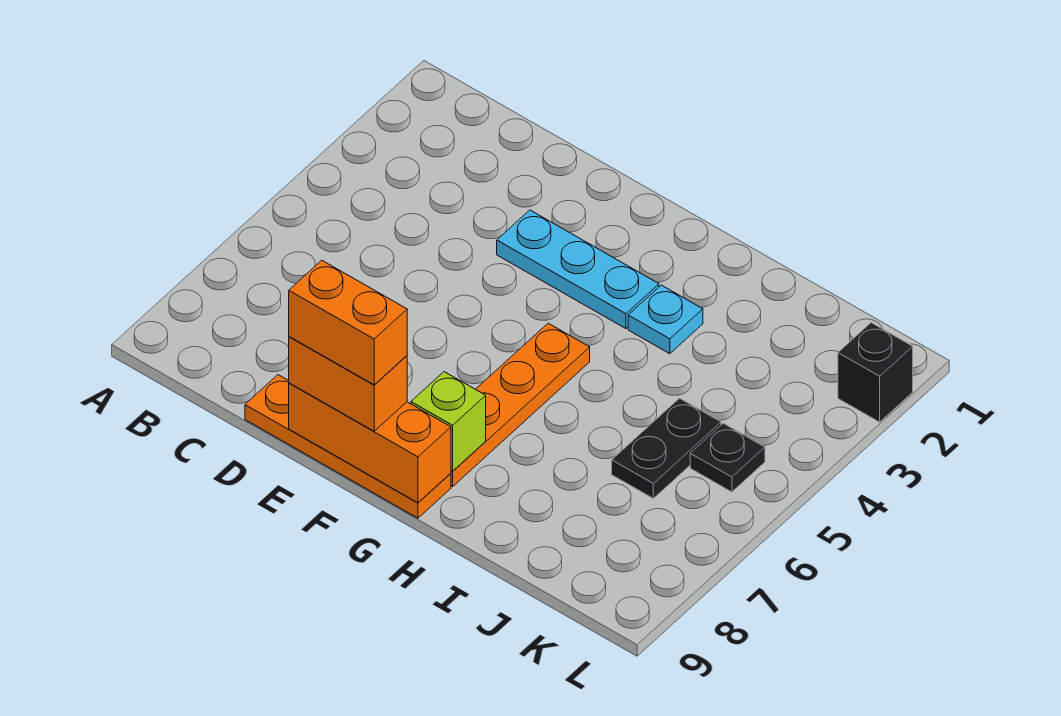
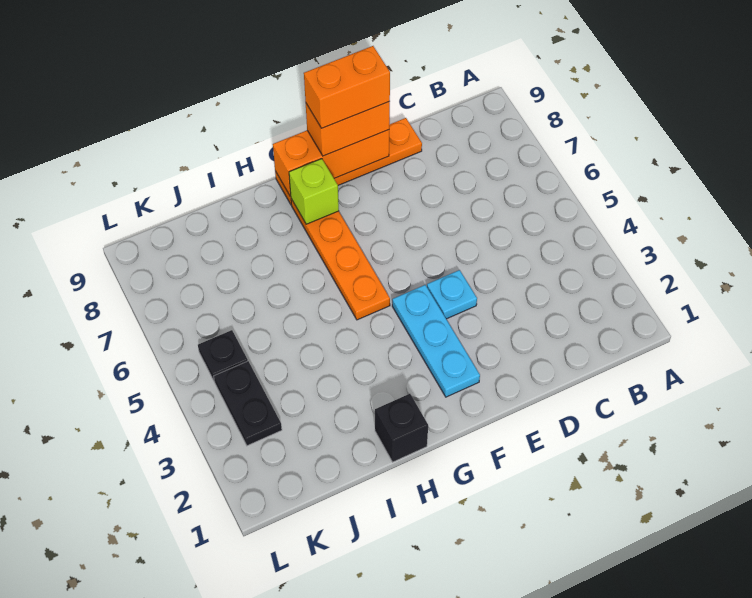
cyan plate E3:G3 level 1 -> cyan plate F2:F4 level 1
cyan plate H3 level 1 -> cyan plate E4 level 1
black plate J5:J6 level 1 -> black plate K3:K4 level 1
black brick L2 level 1 -> black brick H1 level 1

